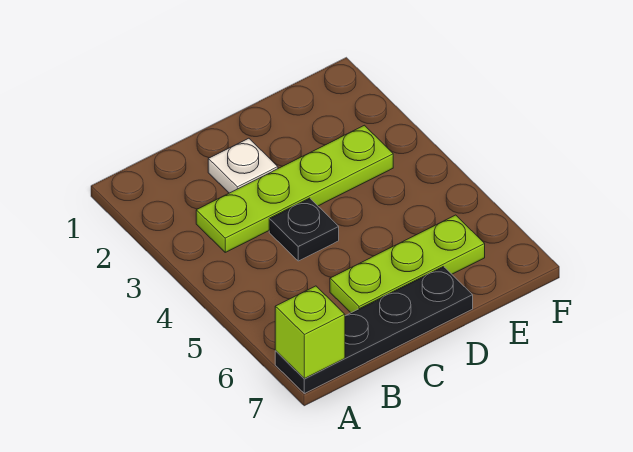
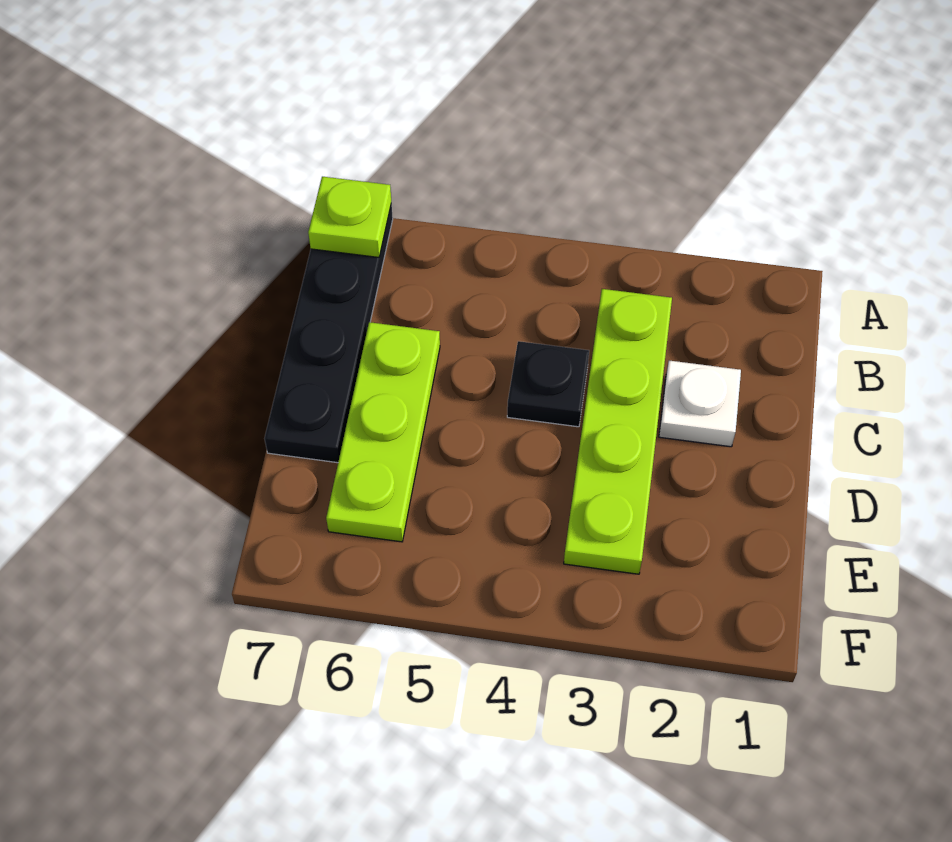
lime brick A7 level 2 -> lime plate A7 level 2

